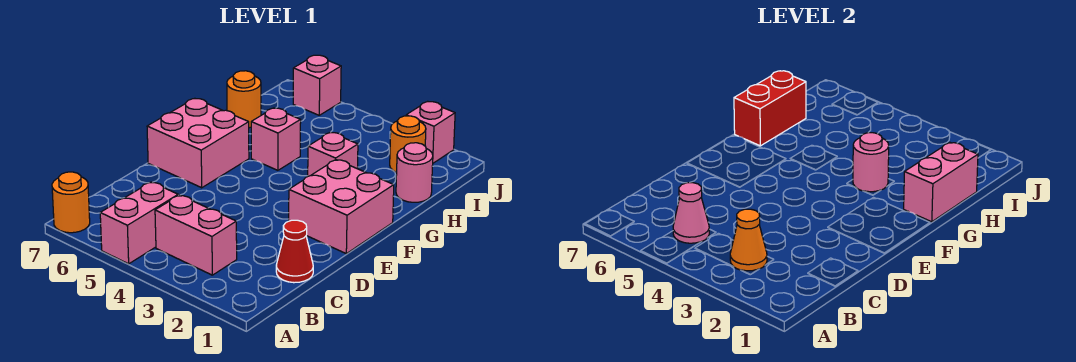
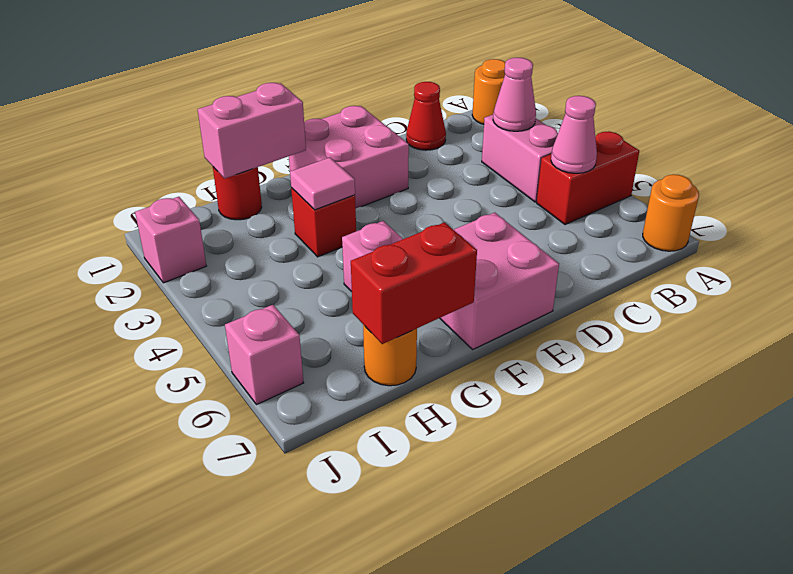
pink brick A5:B5 level 1 -> red brick A5:B5 level 1
orange cone B3 level 2 -> pink cone B3 level 2
pink brick G3 level 1 -> red brick G3 level 1
pink round brick G3 level 2 -> pink tile G3 level 2
pink round brick H1 level 1 -> red round brick H1 level 1
orange round brick I2 level 1 -> orange round brick A1 level 1

